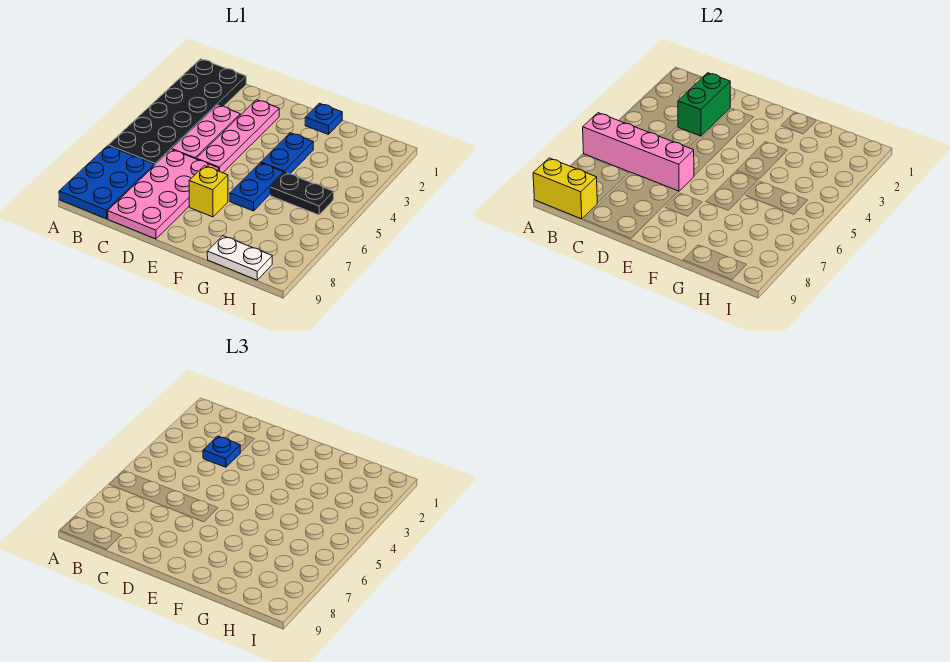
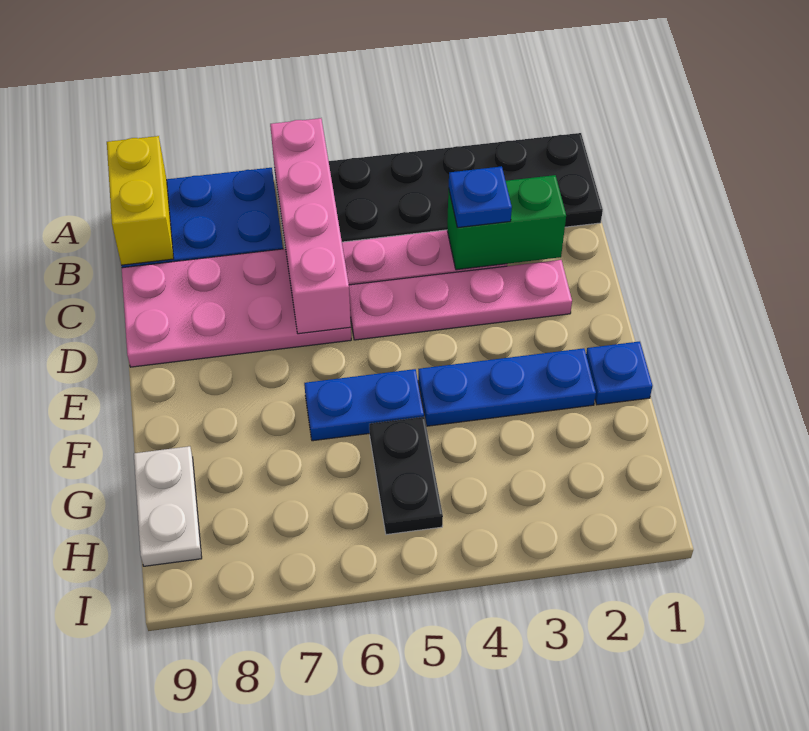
yellow brick E7 level 1 -> none
blue plate F3:F4 level 1 -> blue plate F2:F4 level 1

